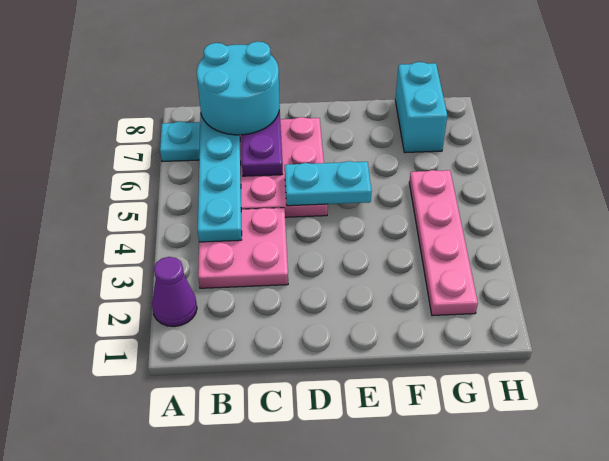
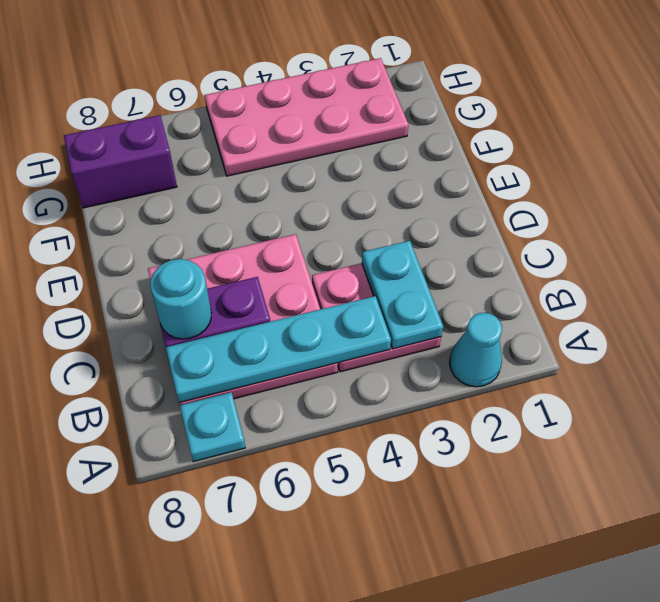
purple cone A2 level 1 -> cyan cone A2 level 1
cyan round brick B7:C8 level 3 -> cyan round brick C7 level 3
cyan plate D5:E5 level 2 -> cyan plate B3:C3 level 2
pink plate G2:G5 level 1 -> pink plate G2:H5 level 1
cyan brick G7:G8 level 1 -> purple brick G7:G8 level 1

